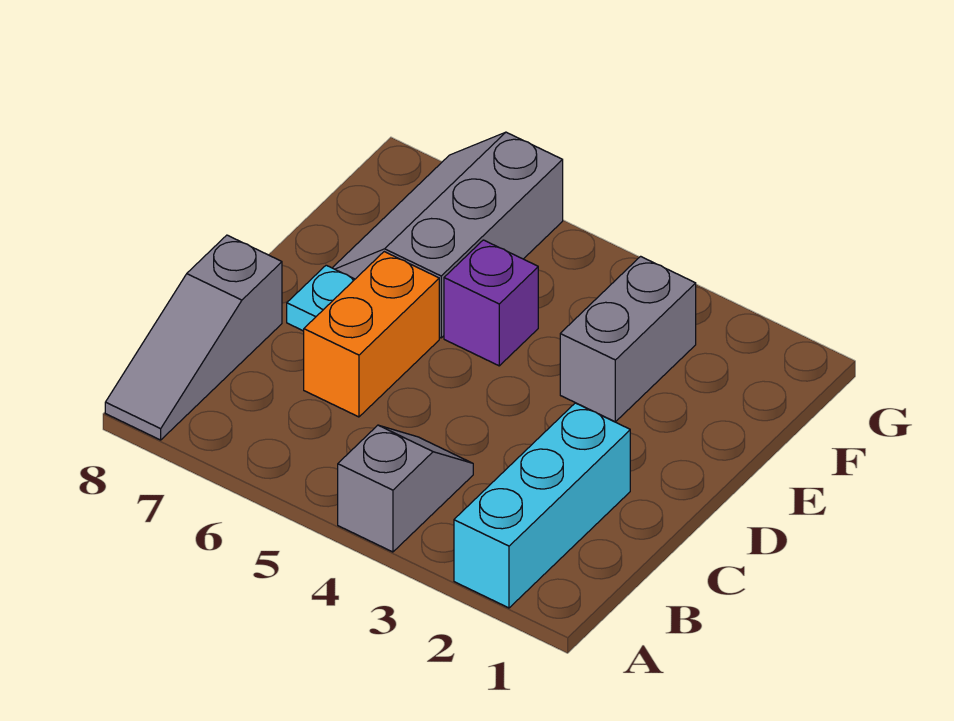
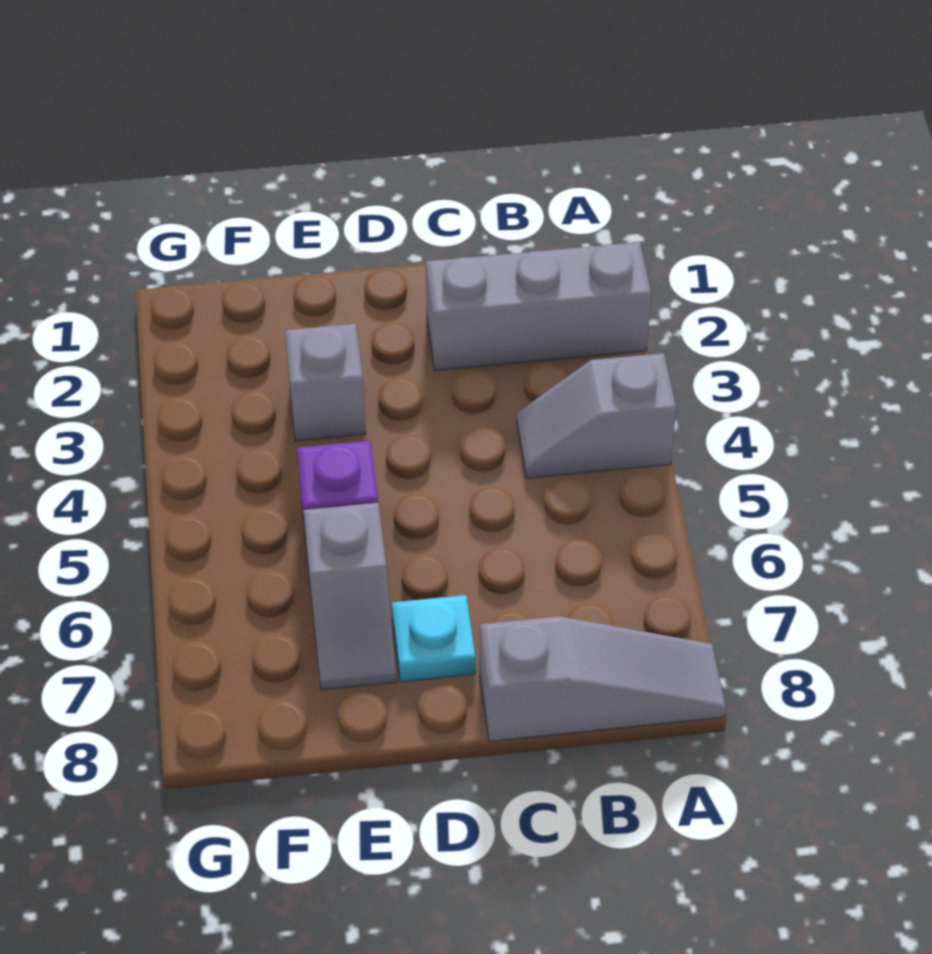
cyan brick A2:C2 level 1 -> grey brick A2:C2 level 1
orange brick C6:D6 level 1 -> none
grey brick E3:F3 level 1 -> grey brick E3 level 1
grey slope E6:G7 level 1 top 6 -> grey slope E6:E7 level 1 top 6

